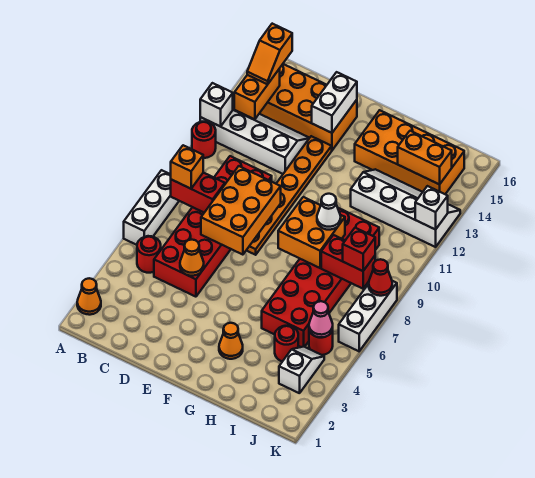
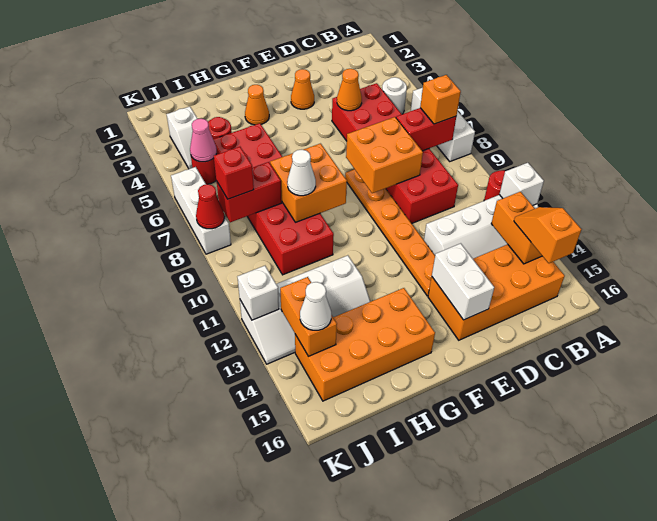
orange cone A2 level 1 -> orange cone E3 level 1
red round brick B5 level 1 -> white round brick B5 level 1
orange brick D7:E9 level 2 -> orange brick D8:E9 level 2
orange brick I14:J14 level 2 -> orange brick J13:J14 level 2
none -> white cone J14 level 3

